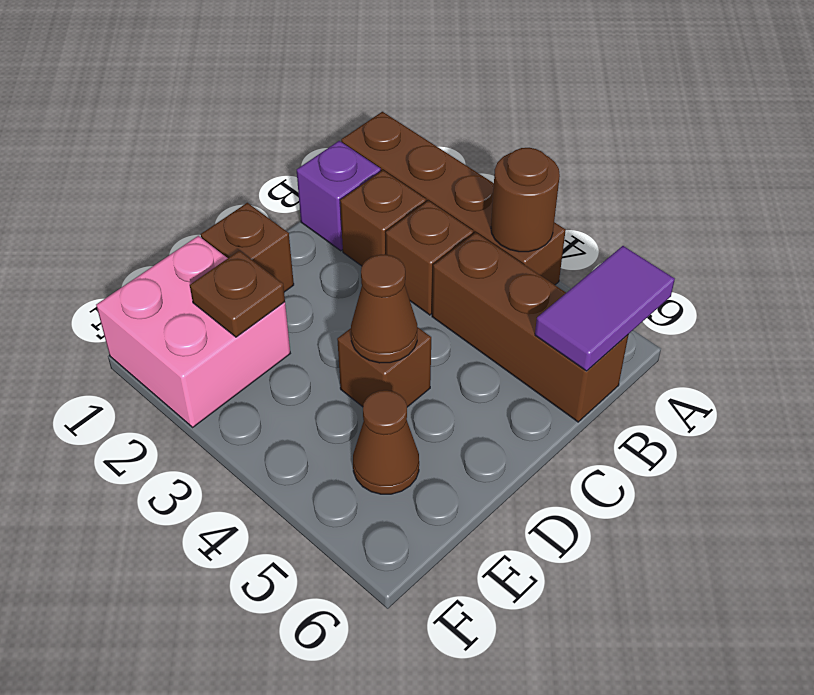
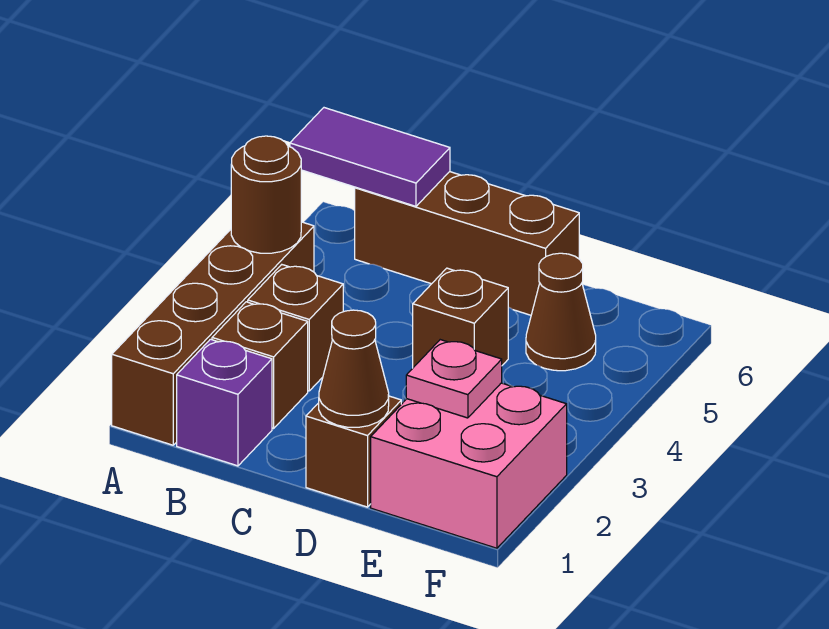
brown brick B4:B6 level 1 -> brown brick B6:D6 level 1
brown cone D4 level 2 -> brown cone D1 level 2
brown plate E2 level 2 -> pink plate E2 level 2

